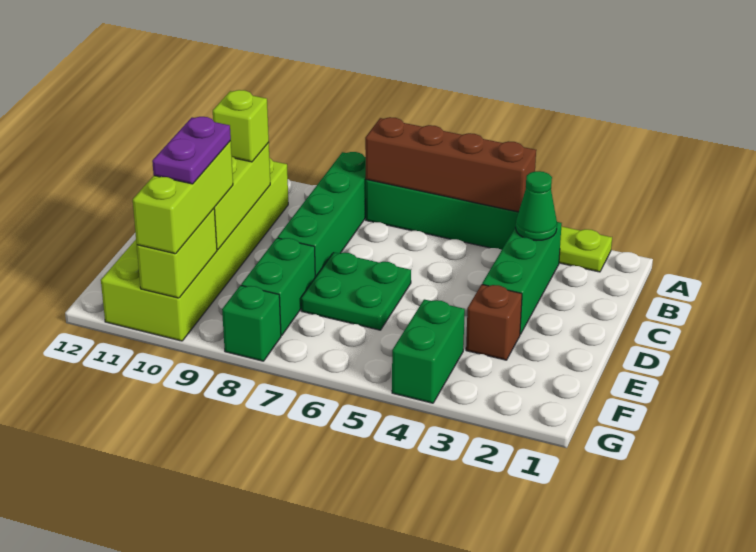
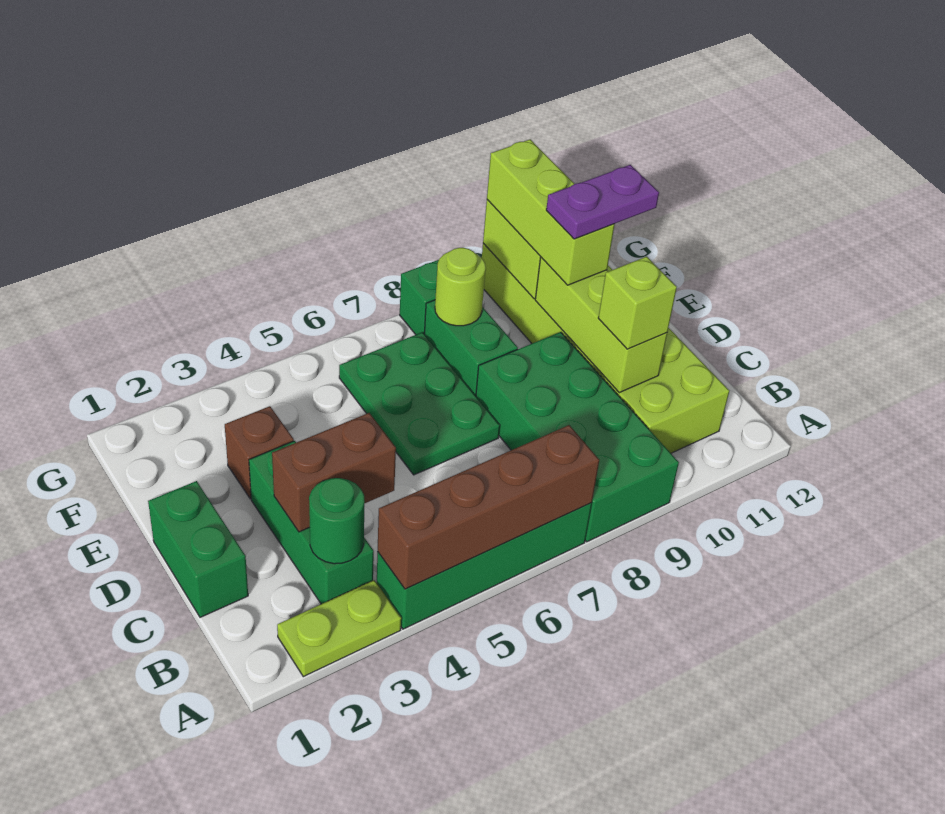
green brick A8:D8 level 1 -> green brick A8:D9 level 1
green cone B3 level 2 -> green round brick B3 level 2
none -> brown brick C3:C4 level 2
green plate D6:E7 level 1 -> green plate D6:F7 level 1
purple plate E10:F10 level 4 -> purple plate E10:E11 level 4
green brick F4:G4 level 1 -> green brick C1:D1 level 1
none -> lime round brick F8 level 2

